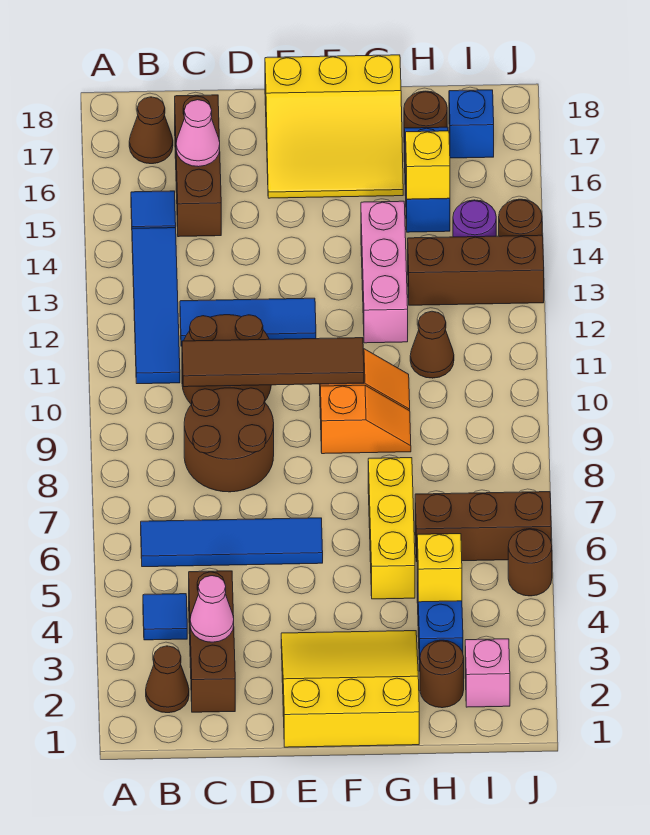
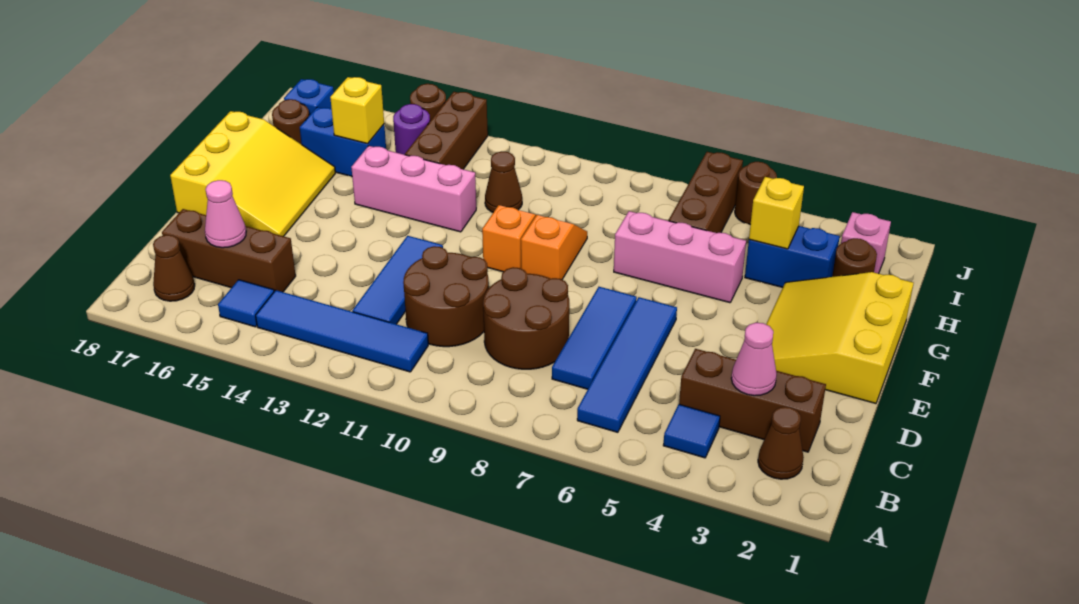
none -> blue tile C7:E7 level 1
brown tile C10:F10 level 2 -> none
yellow brick G5:G7 level 1 -> pink brick G5:G7 level 1

